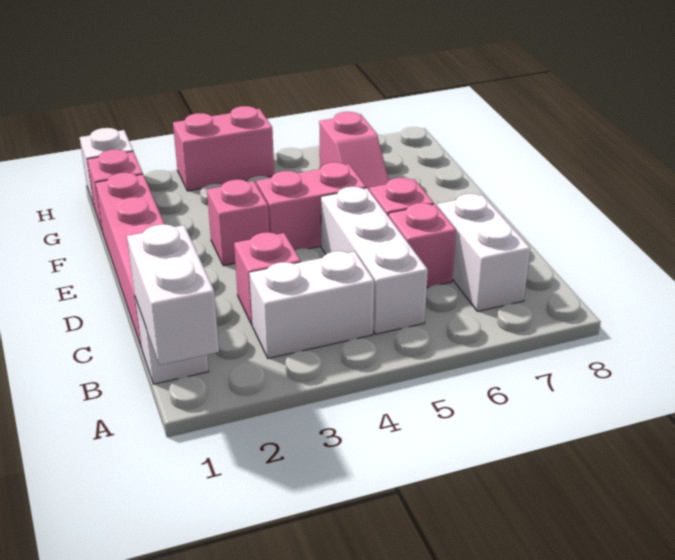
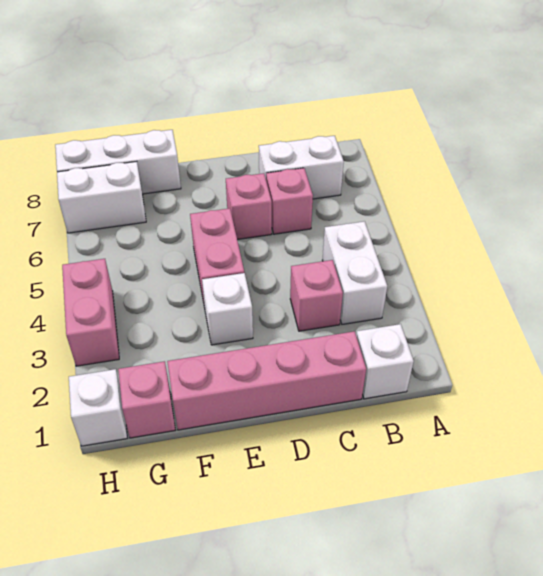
white brick A1:B1 level 2 -> white brick G7:H7 level 1
white brick B5:D5 level 1 -> white brick F8:H8 level 1
pink brick E3 level 1 -> white brick E3 level 1
pink slope F6:G6 level 1 top G -> none

